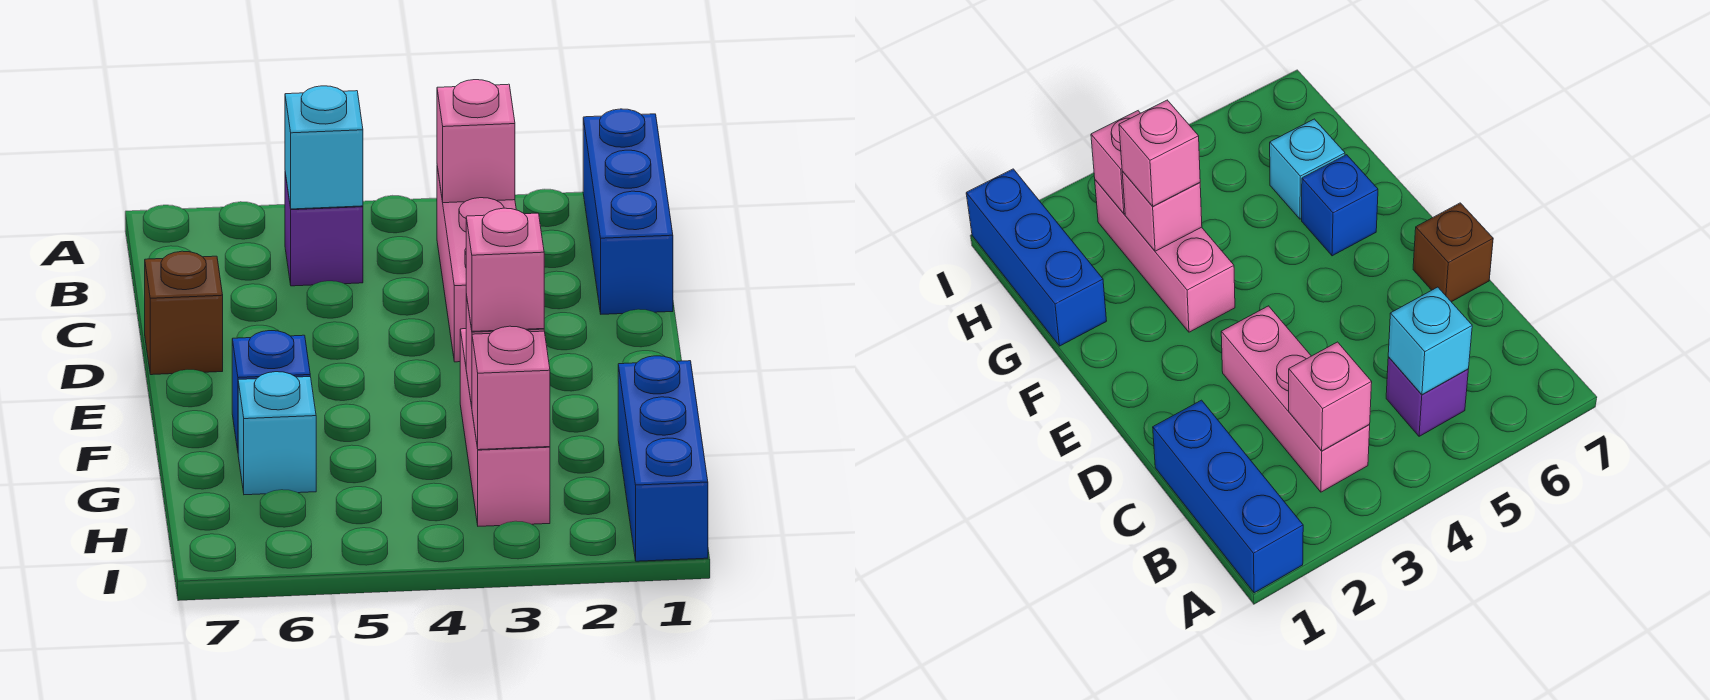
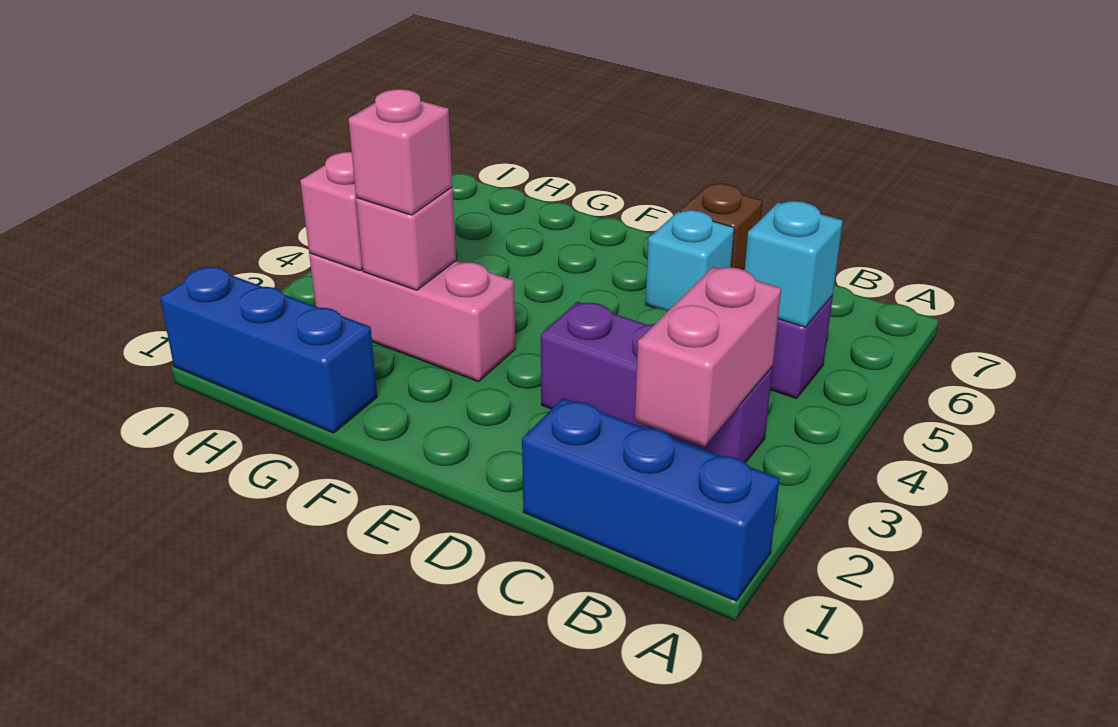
pink brick B3:D3 level 1 -> purple brick B3:D3 level 1
pink brick B3 level 2 -> pink brick B2:B3 level 2
blue brick F6 level 1 -> none
cyan brick G6 level 1 -> cyan brick D6 level 1

